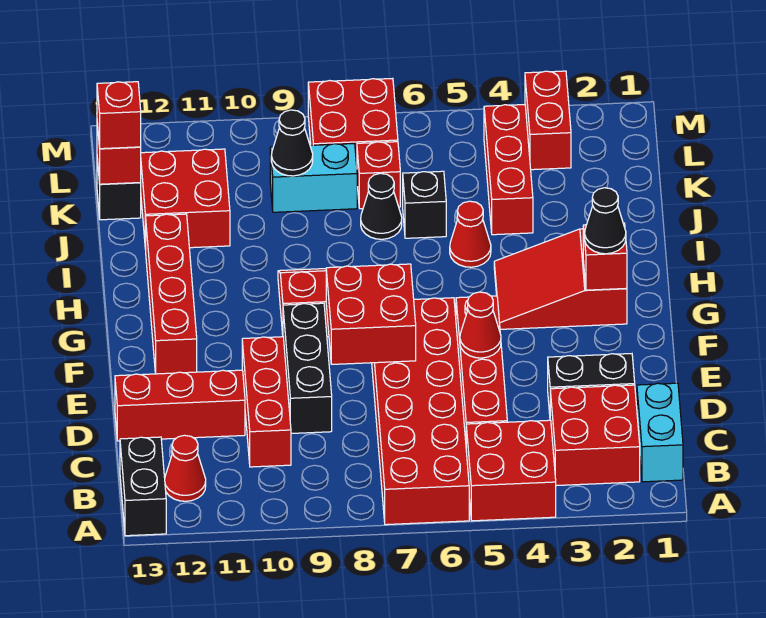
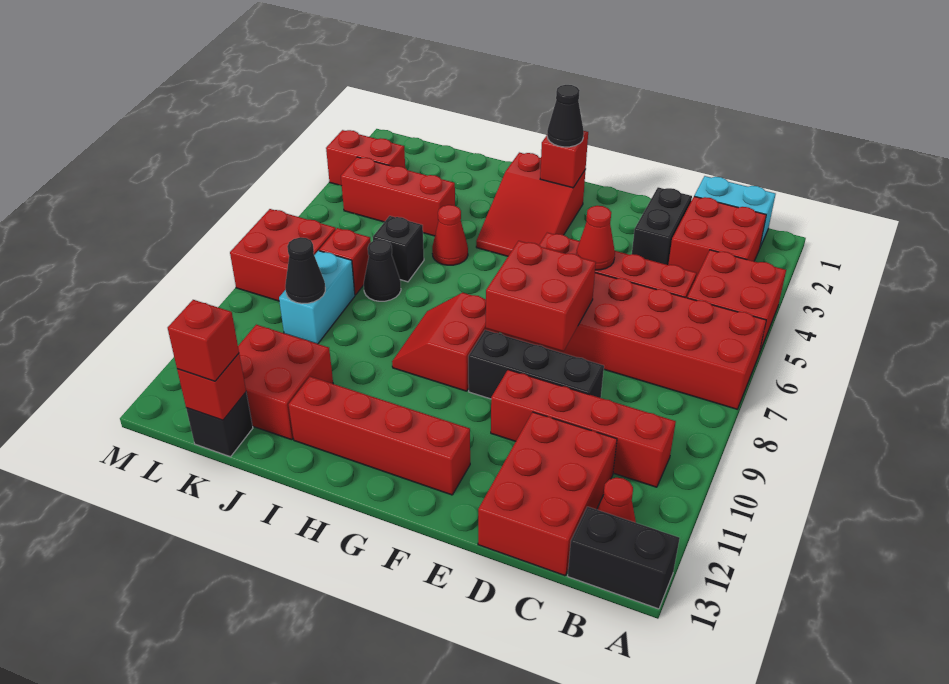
red brick C10:E10 level 1 -> red brick B10:E10 level 1
red brick D11:D13 level 1 -> red brick C11:D13 level 1

